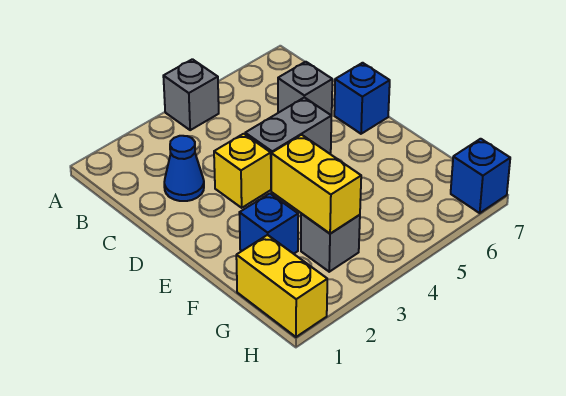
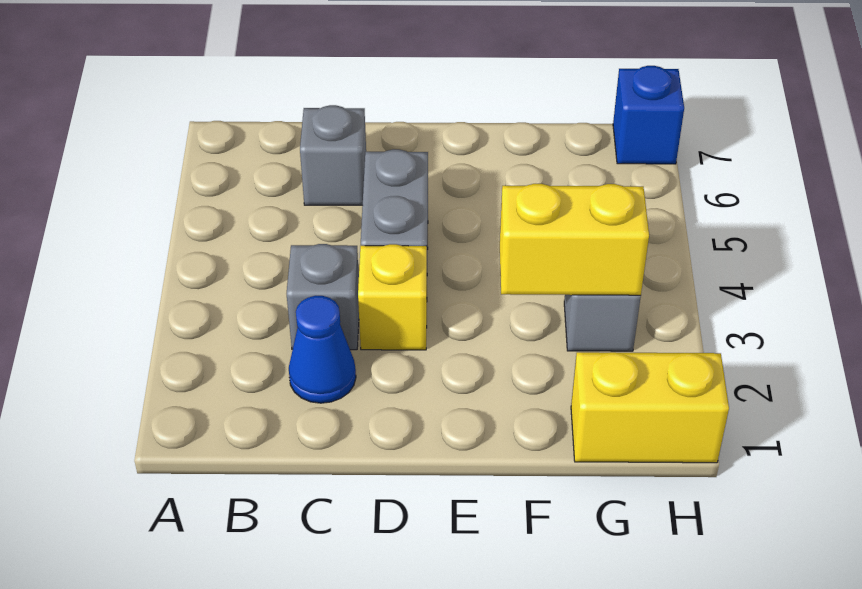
grey brick A4 level 1 -> grey brick C3 level 1
blue brick D7 level 1 -> none
blue brick F2 level 1 -> none

